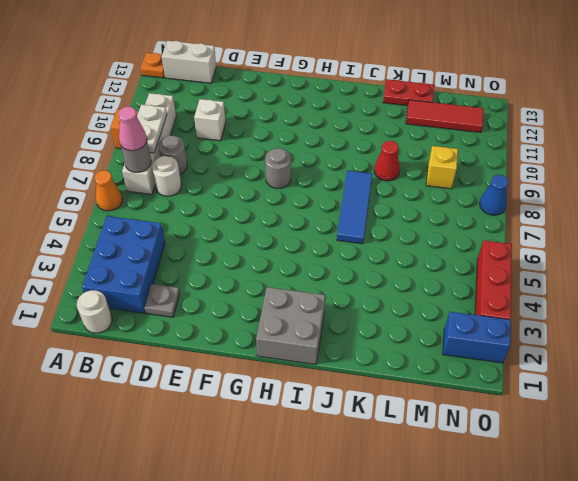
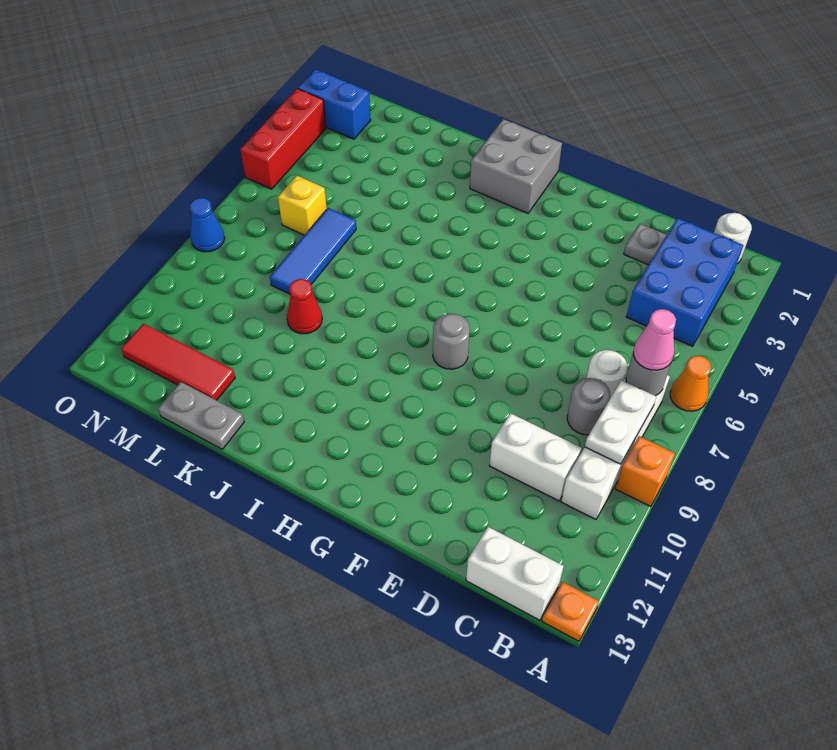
white brick D10 level 1 -> white brick C10:D10 level 1
blue tile J6:J8 level 1 -> blue tile L6:L8 level 1
red plate K13:L13 level 1 -> grey plate K13:L13 level 1
yellow brick M9 level 1 -> yellow brick M6 level 1

